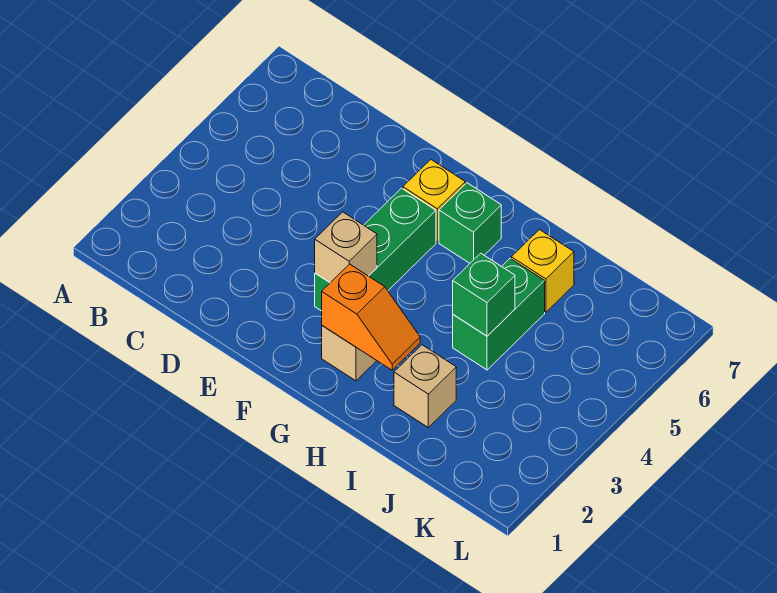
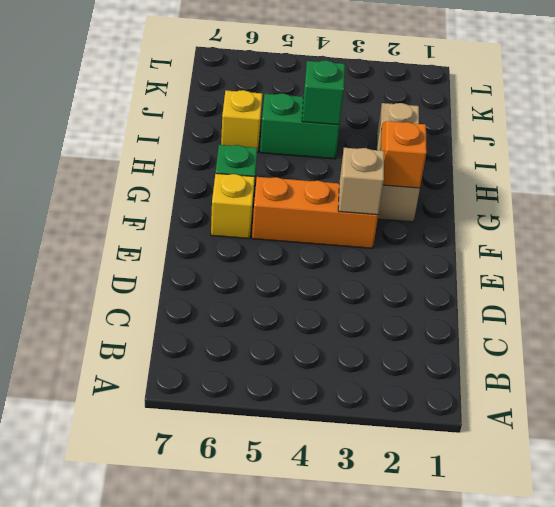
green brick F3:F5 level 1 -> orange brick F3:F5 level 1

